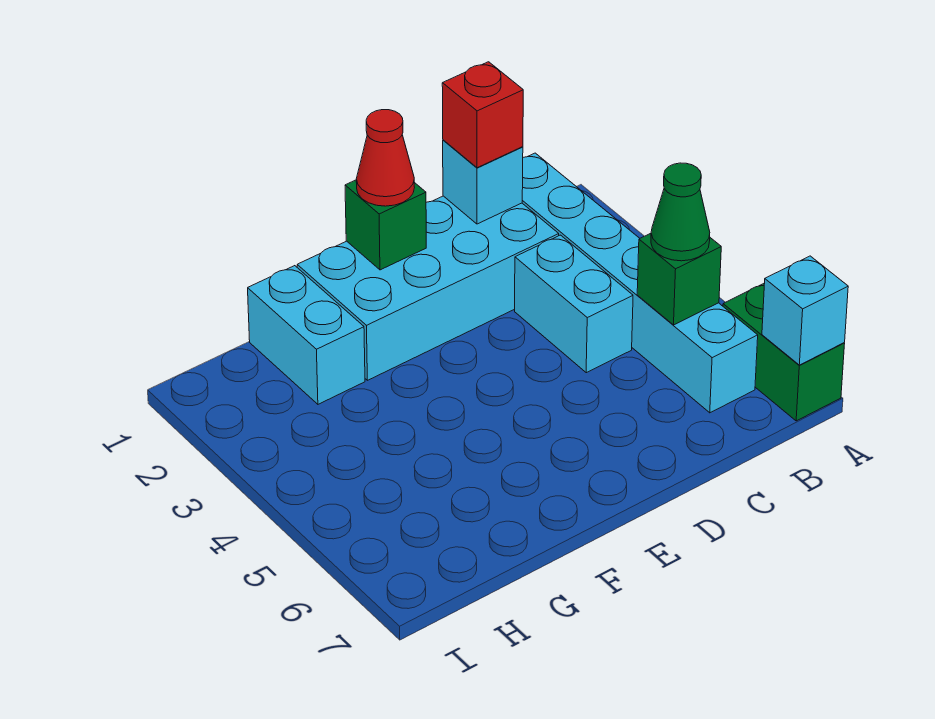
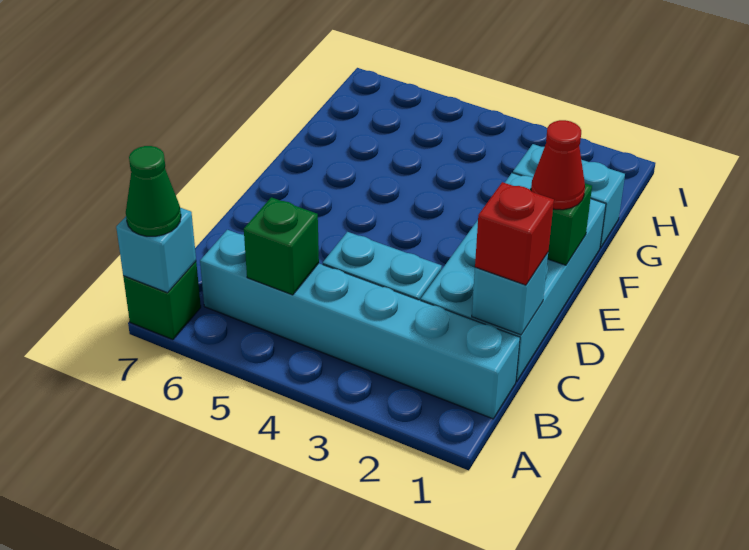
green brick A6:A7 level 1 -> green brick A7 level 1
green cone B5 level 3 -> green cone A7 level 3

